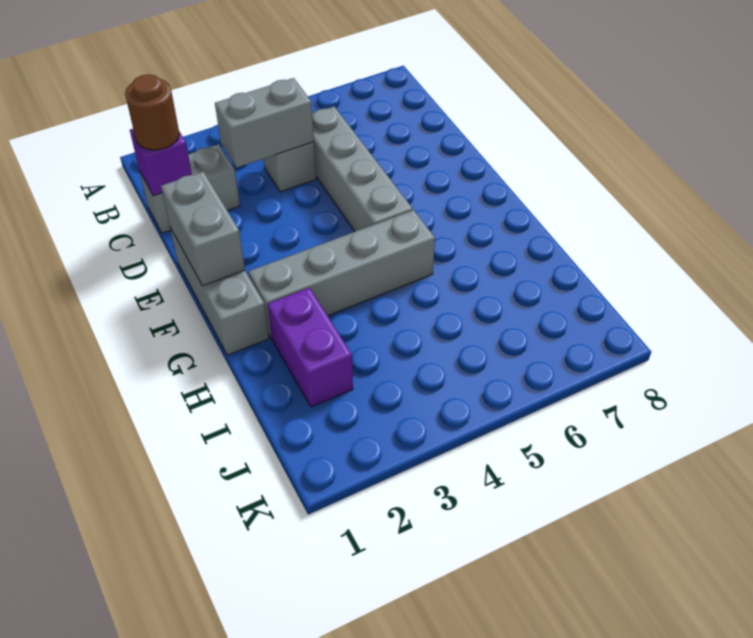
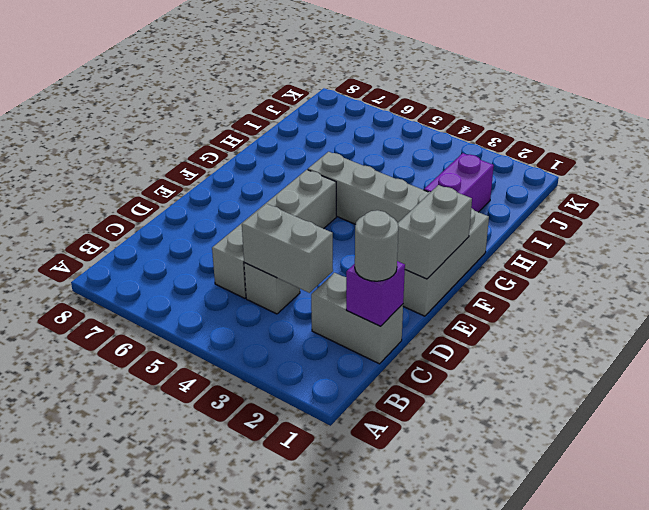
brown round brick C1 level 3 -> grey round brick C1 level 3

